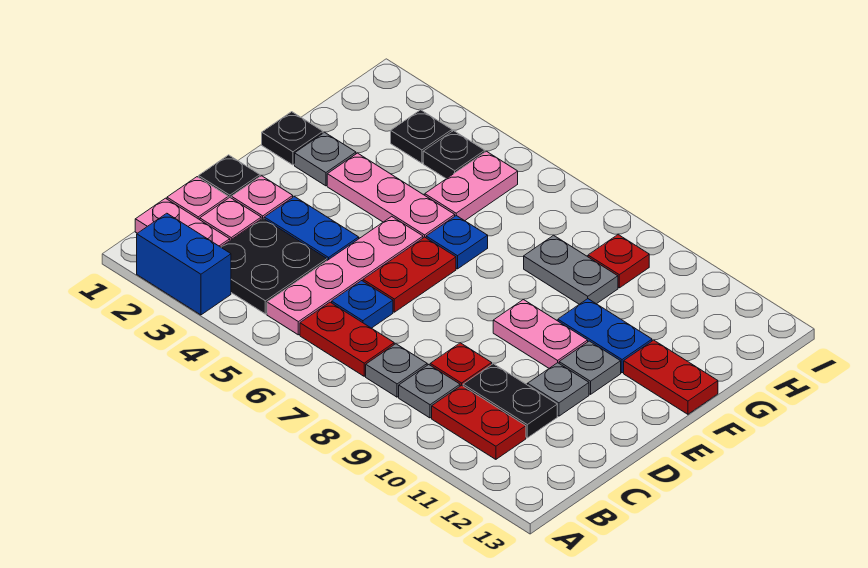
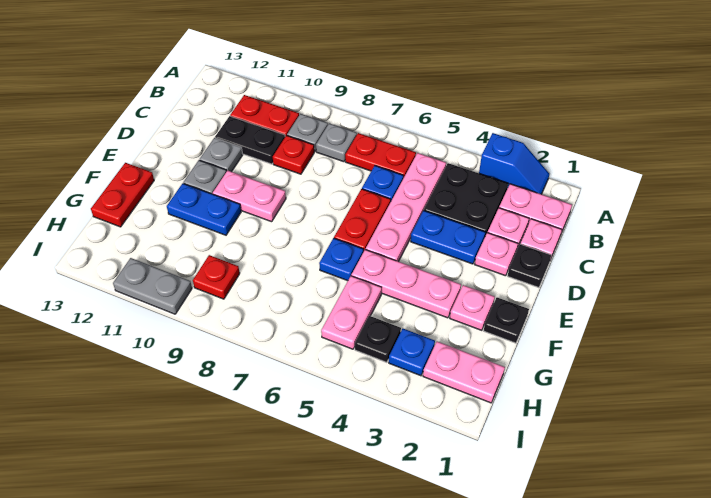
blue brick A2:A3 level 1 -> blue slope A2:A3 level 1 top 3
grey plate F2 level 1 -> pink plate F2 level 1
red plate F12:F13 level 1 -> red plate F13:G13 level 1
grey plate G8:G9 level 1 -> grey plate I10:I11 level 1
none -> pink plate H1:H2 level 1
black plate H3 level 1 -> blue plate H3 level 1

